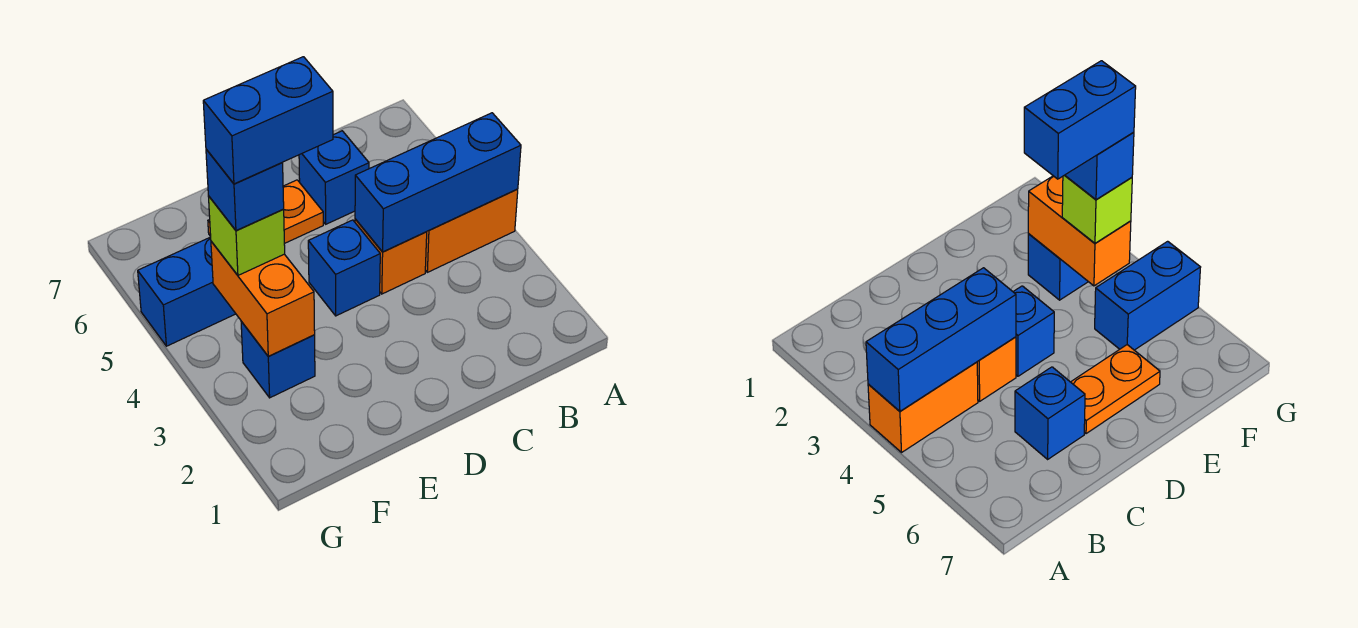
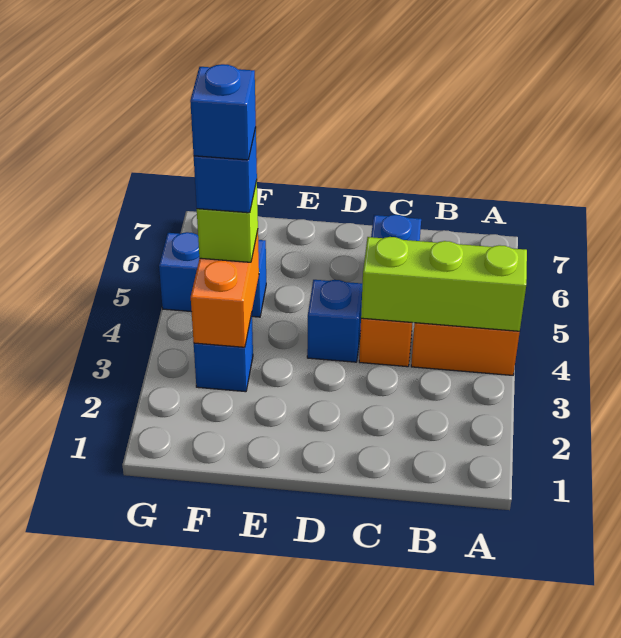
blue brick A4:C4 level 2 -> lime brick A4:C4 level 2
orange plate D6:E6 level 1 -> none
blue brick E4:F4 level 5 -> blue brick F4 level 5

